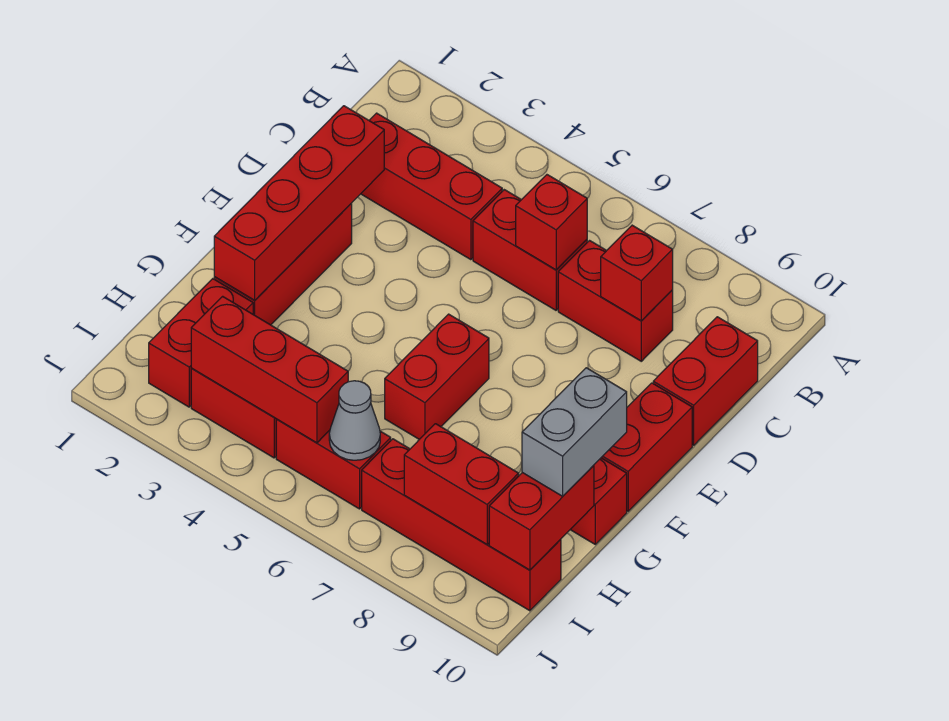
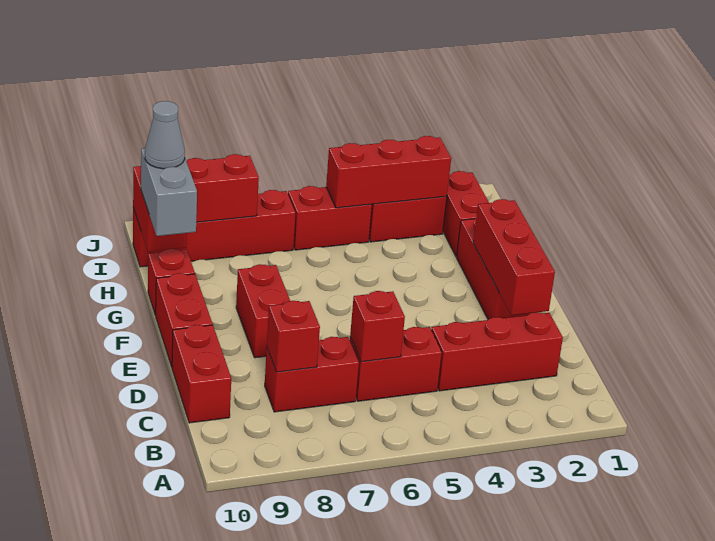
red brick D2:G2 level 2 -> red brick D2:F2 level 2
red brick F6:G6 level 1 -> red brick E8:F8 level 1
grey cone I6 level 2 -> grey cone H10 level 4

